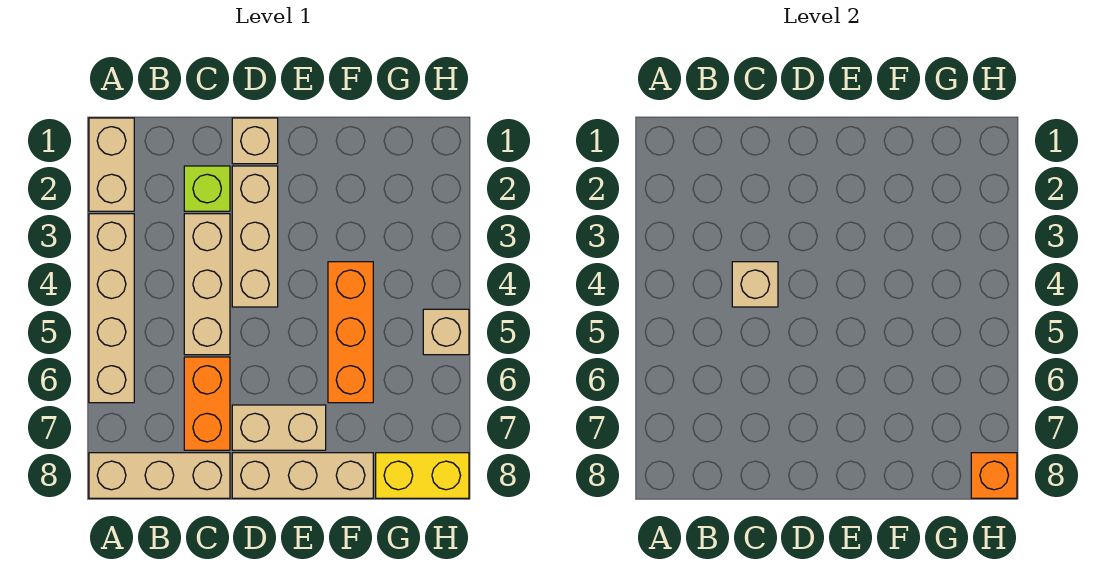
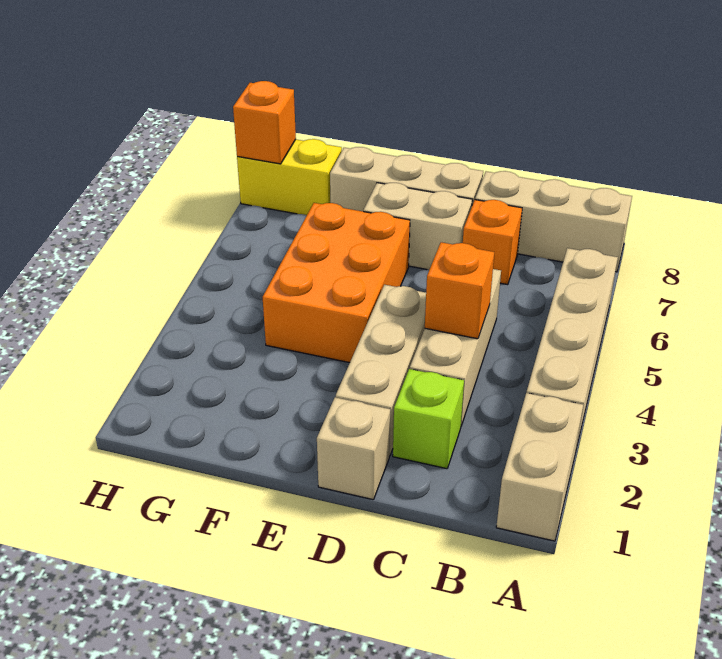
tan brick C4 level 2 -> orange brick C4 level 2
orange brick C6:C7 level 1 -> orange brick C7 level 1
orange brick F4:F6 level 1 -> orange brick E4:F6 level 1
tan brick H5 level 1 -> none

